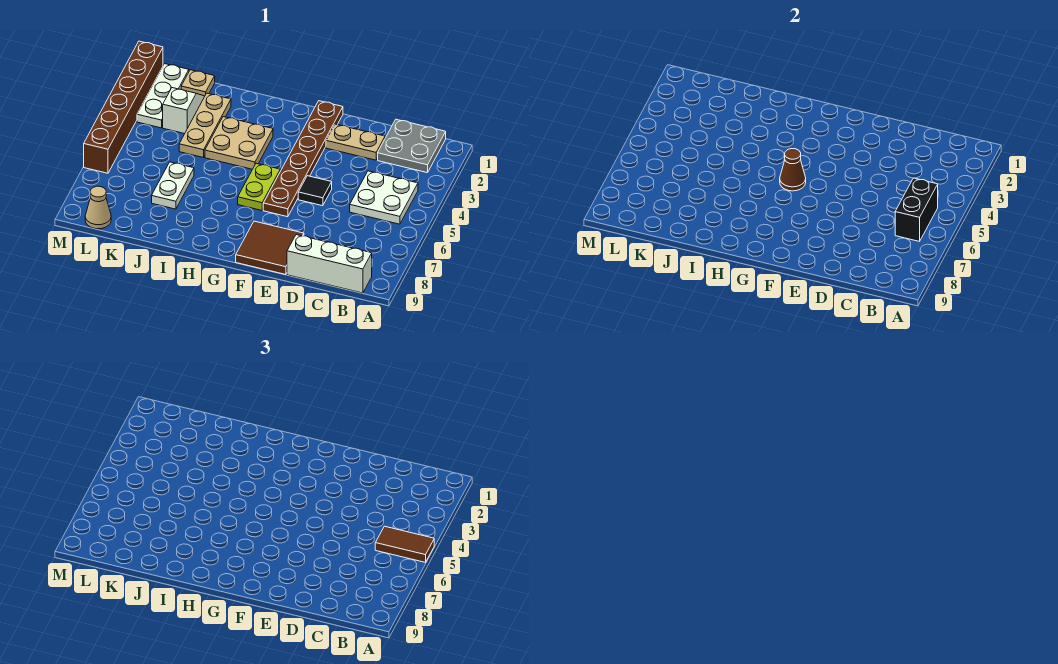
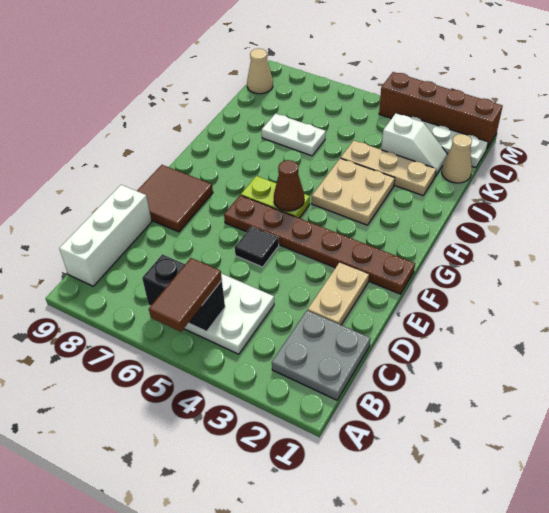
tan plate K1 level 1 -> tan cone K1 level 1
brown brick M1:M6 level 1 -> brown brick M1:M4 level 1

